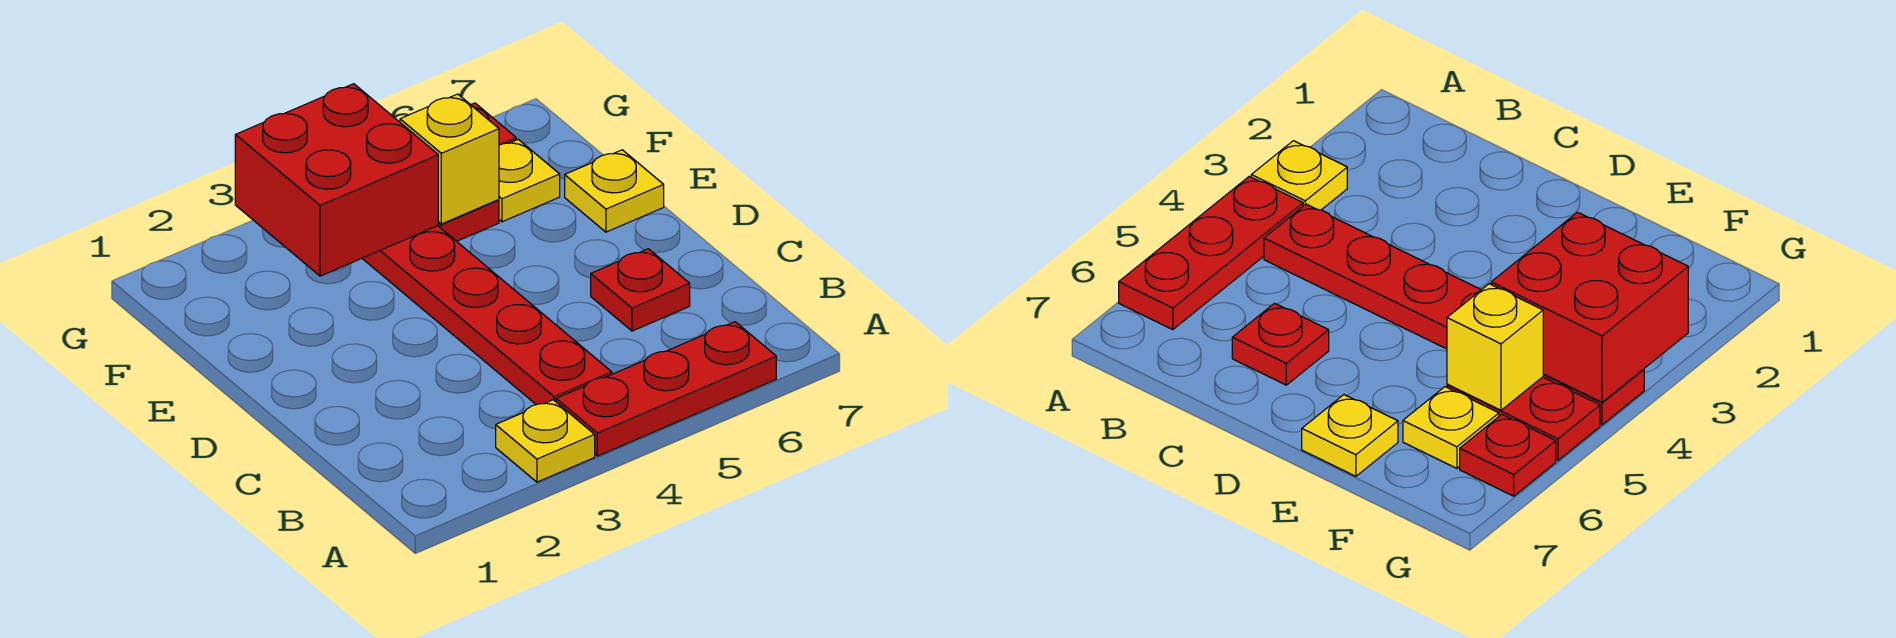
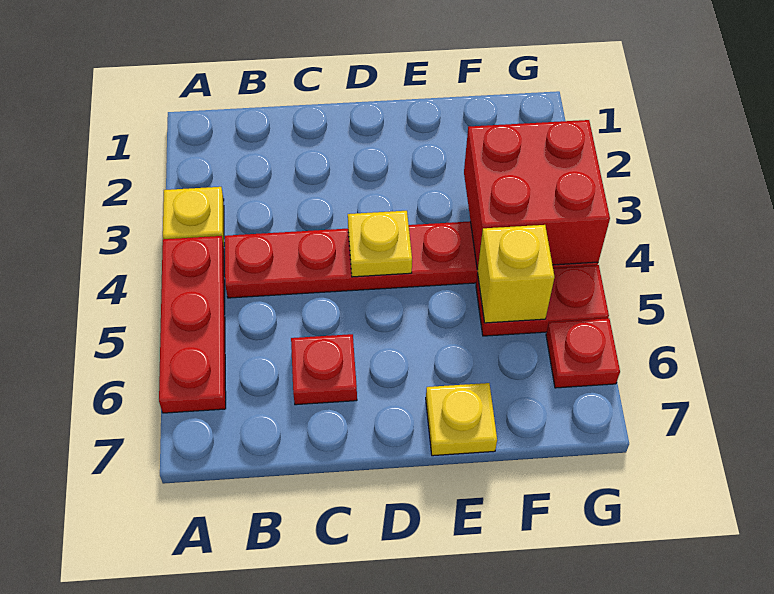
yellow plate F6 level 1 -> yellow plate D4 level 2

